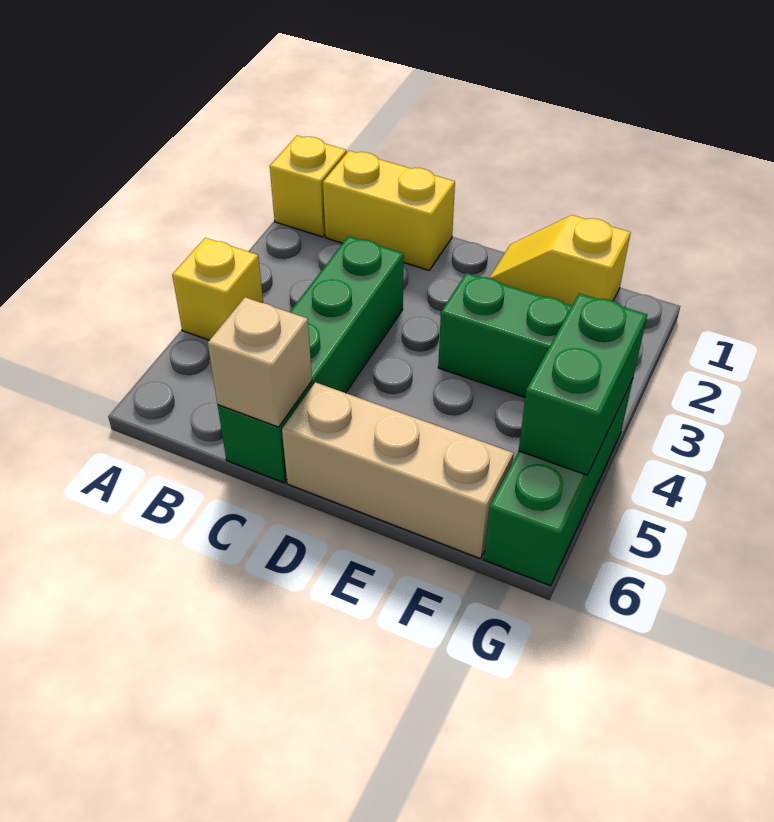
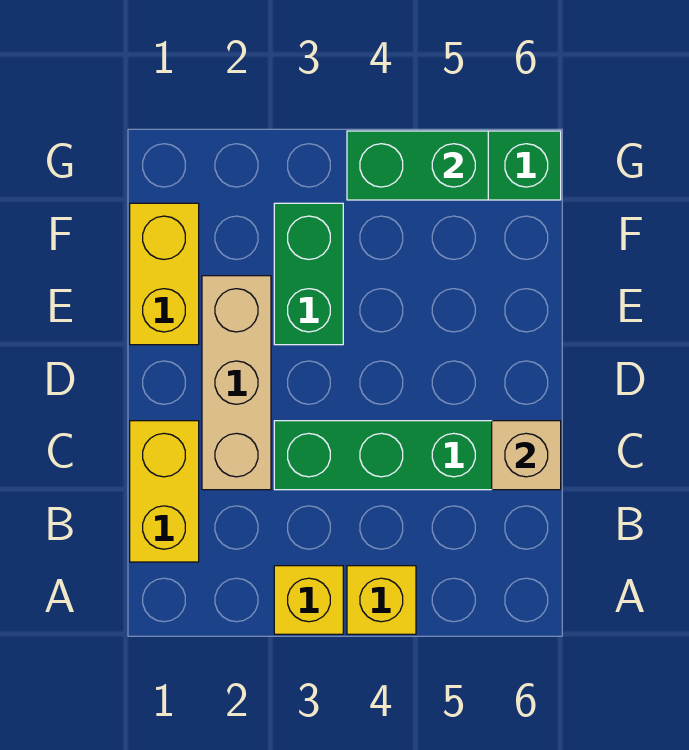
yellow brick A1 level 1 -> yellow brick A3 level 1
tan brick D6:F6 level 1 -> tan brick C2:E2 level 1
yellow slope E1:F1 level 1 top F -> yellow brick E1:F1 level 1

